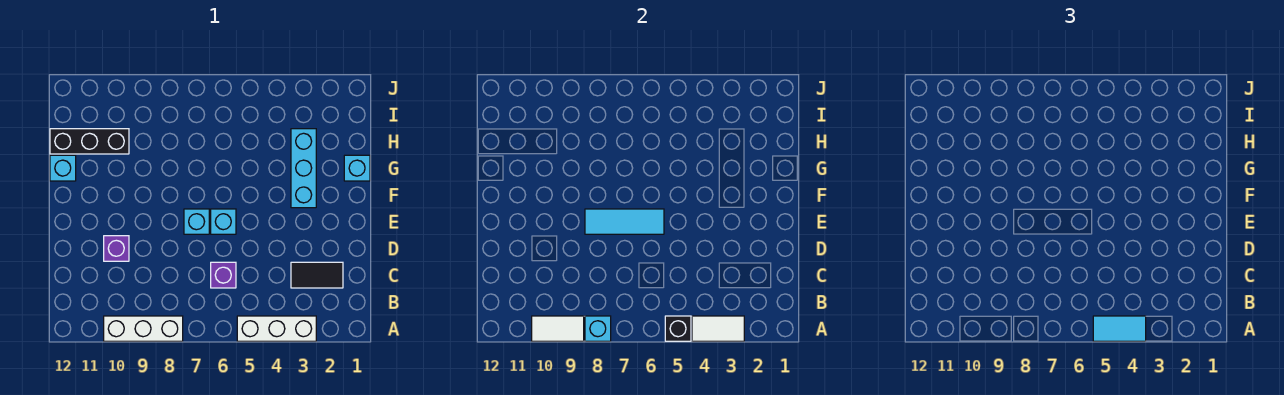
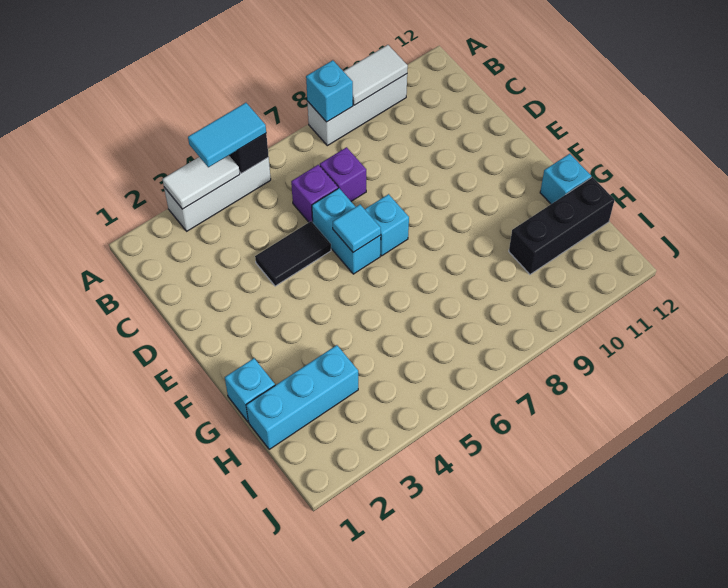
black tile C2:C3 level 1 -> black tile D4:D5 level 1
purple brick D10 level 1 -> purple brick C7 level 1
cyan brick E6 level 1 -> cyan brick D6:E6 level 1
cyan tile E6:E8 level 2 -> cyan tile E6 level 2
cyan brick F3:H3 level 1 -> cyan brick H1:H3 level 1

